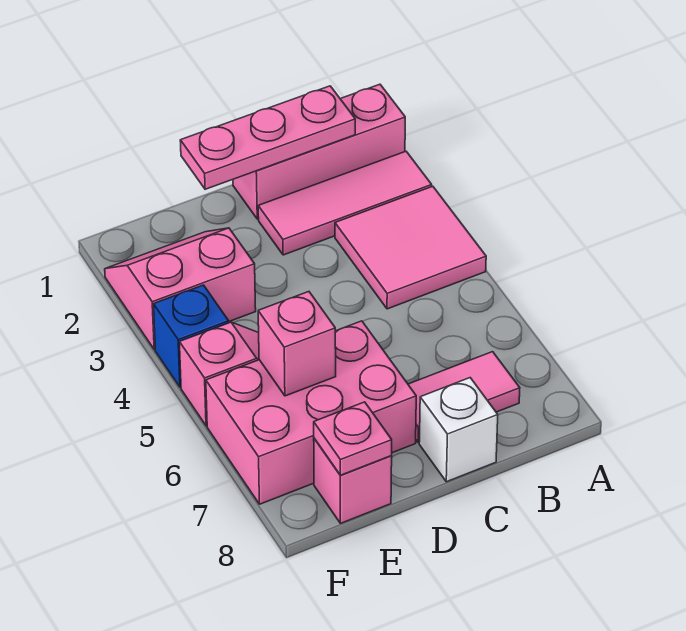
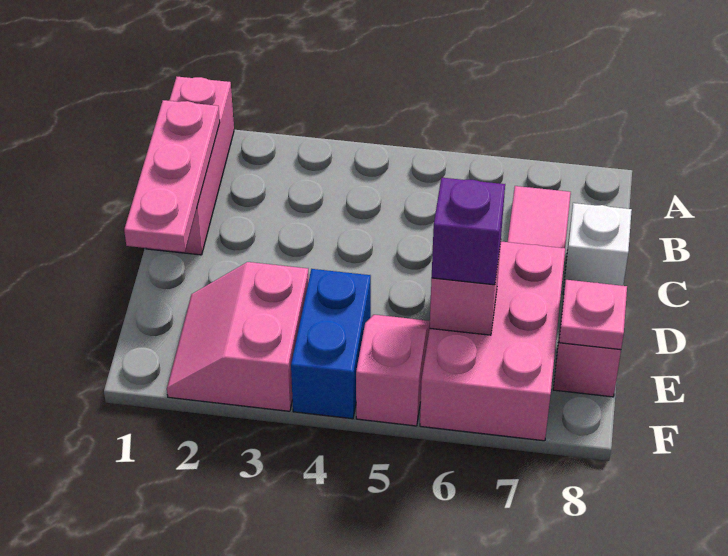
pink tile A2:C2 level 1 -> none
pink tile A3:B4 level 1 -> none
none -> purple brick E6 level 3
blue brick F4 level 1 -> blue brick E4:F4 level 1

